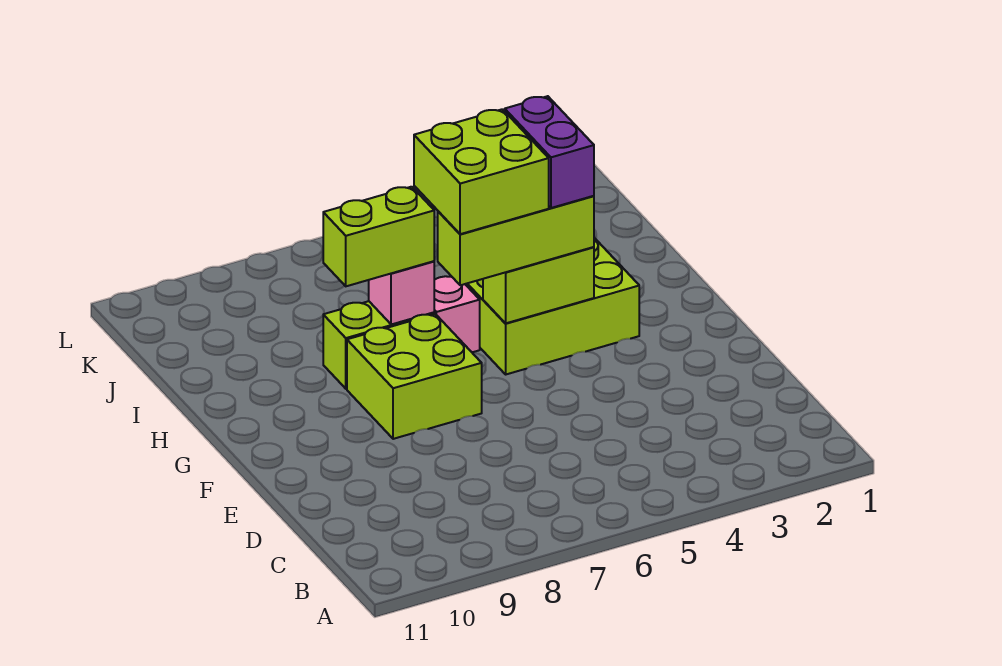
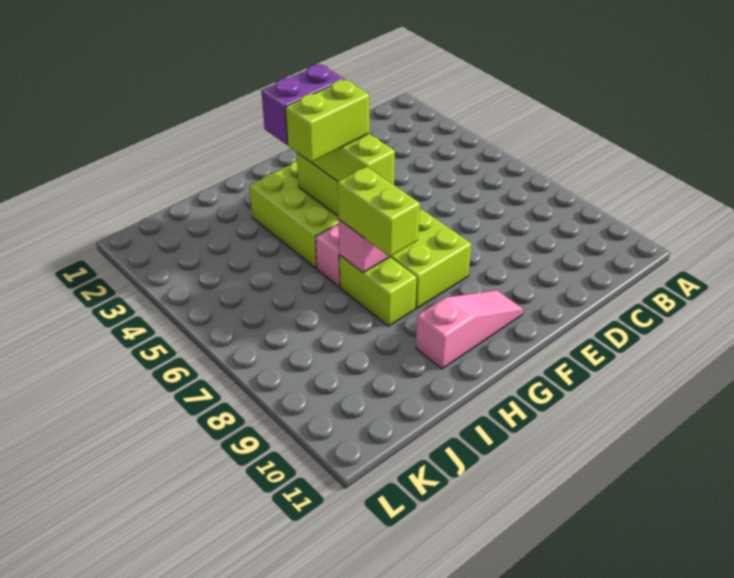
none -> pink slope F10:H10 level 1 top H
lime brick G5:H6 level 4 -> lime brick G5:H5 level 4

